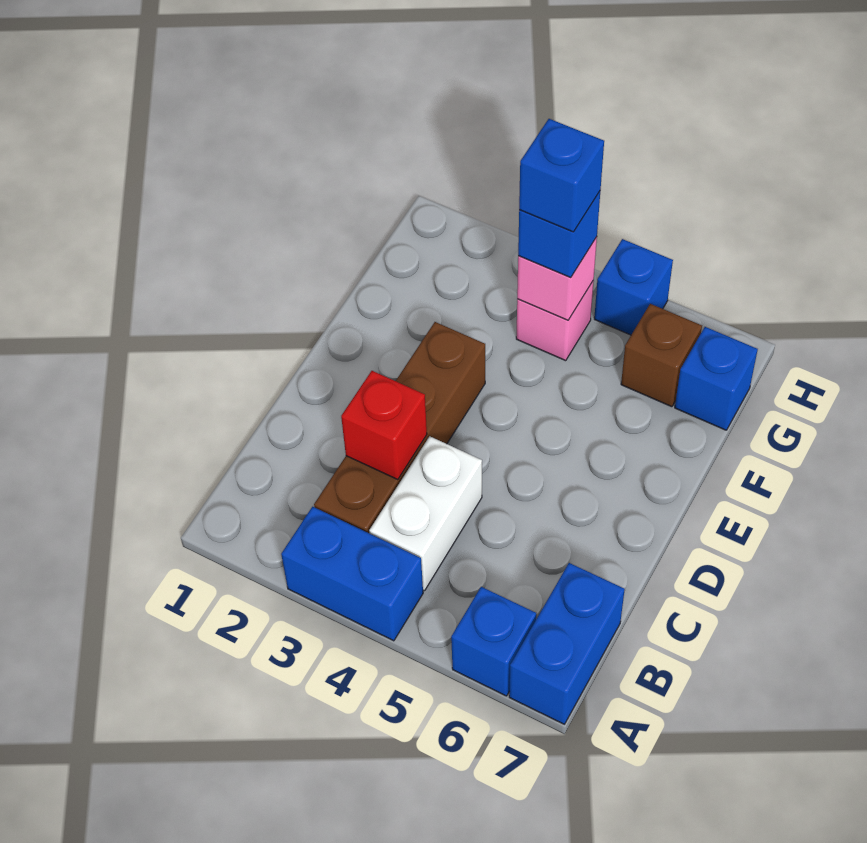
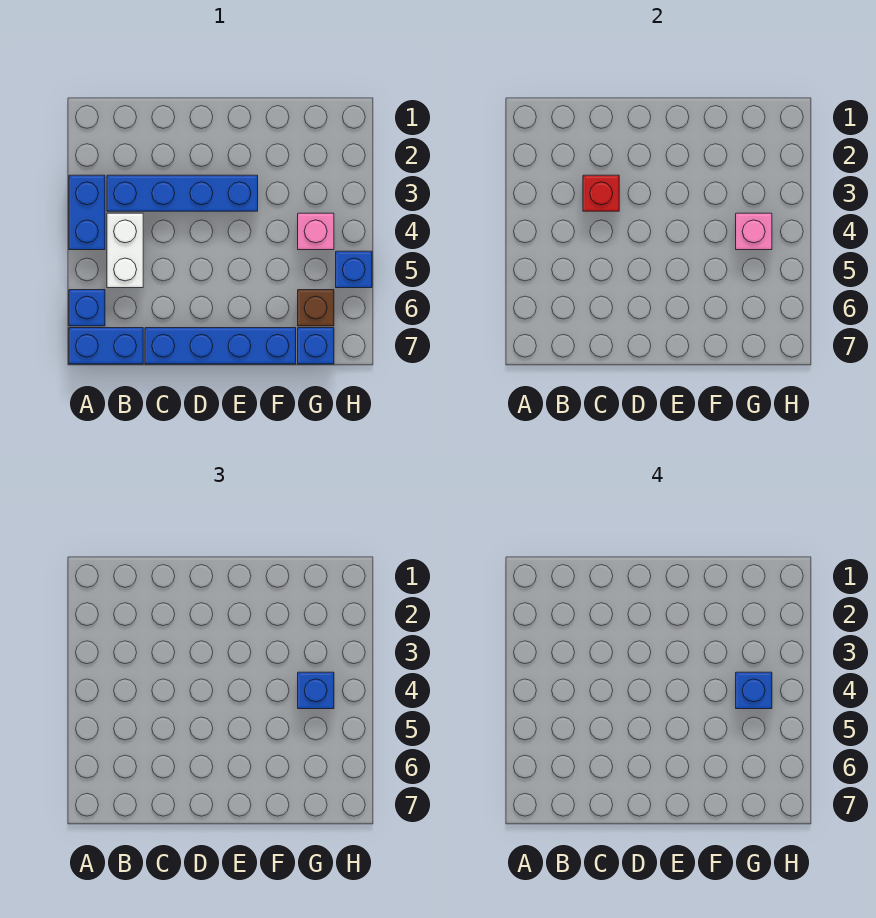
brown brick B3:E3 level 1 -> blue brick B3:E3 level 1
white brick B4:C4 level 1 -> white brick B4:B5 level 1
none -> blue brick C7:F7 level 1

